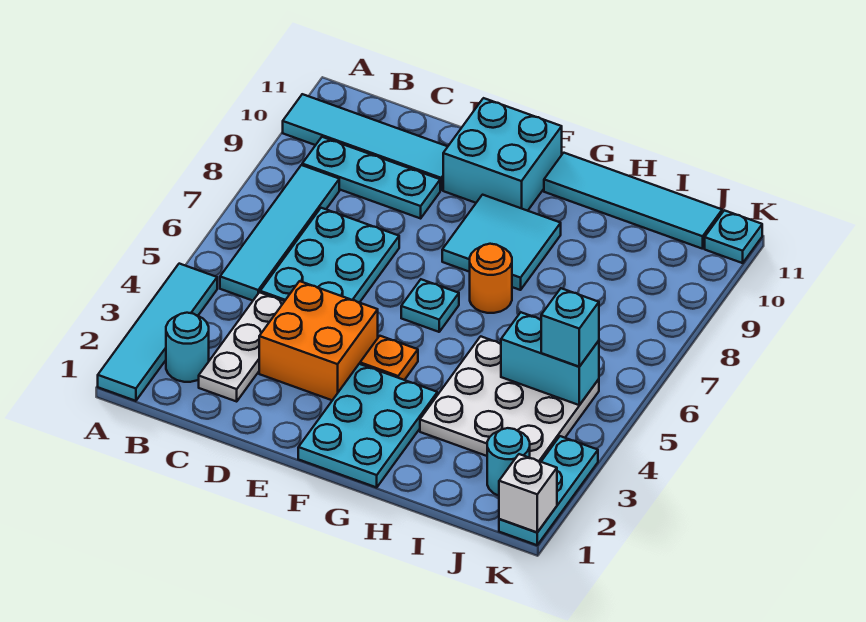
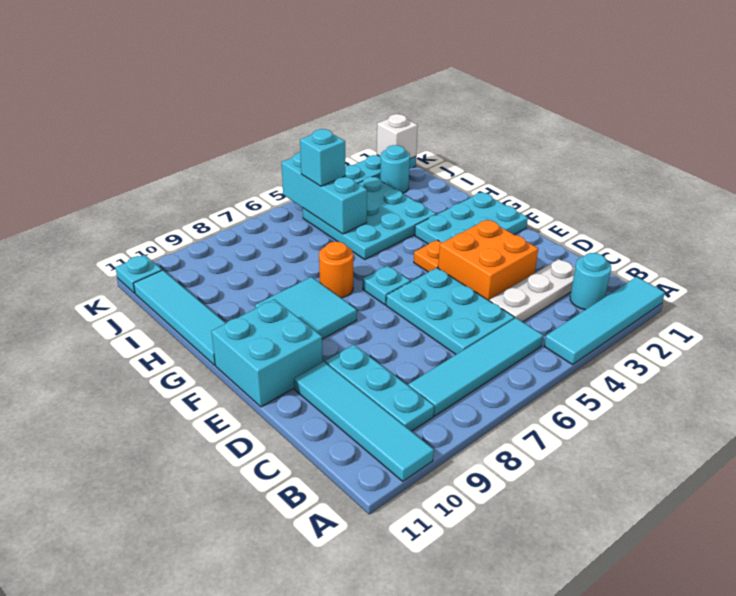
cyan plate C5:D7 level 1 -> cyan plate C5:E6 level 1
white plate H3:J5 level 1 -> cyan plate H3:J5 level 1
cyan brick I5:J5 level 2 -> cyan brick I5:K5 level 2

